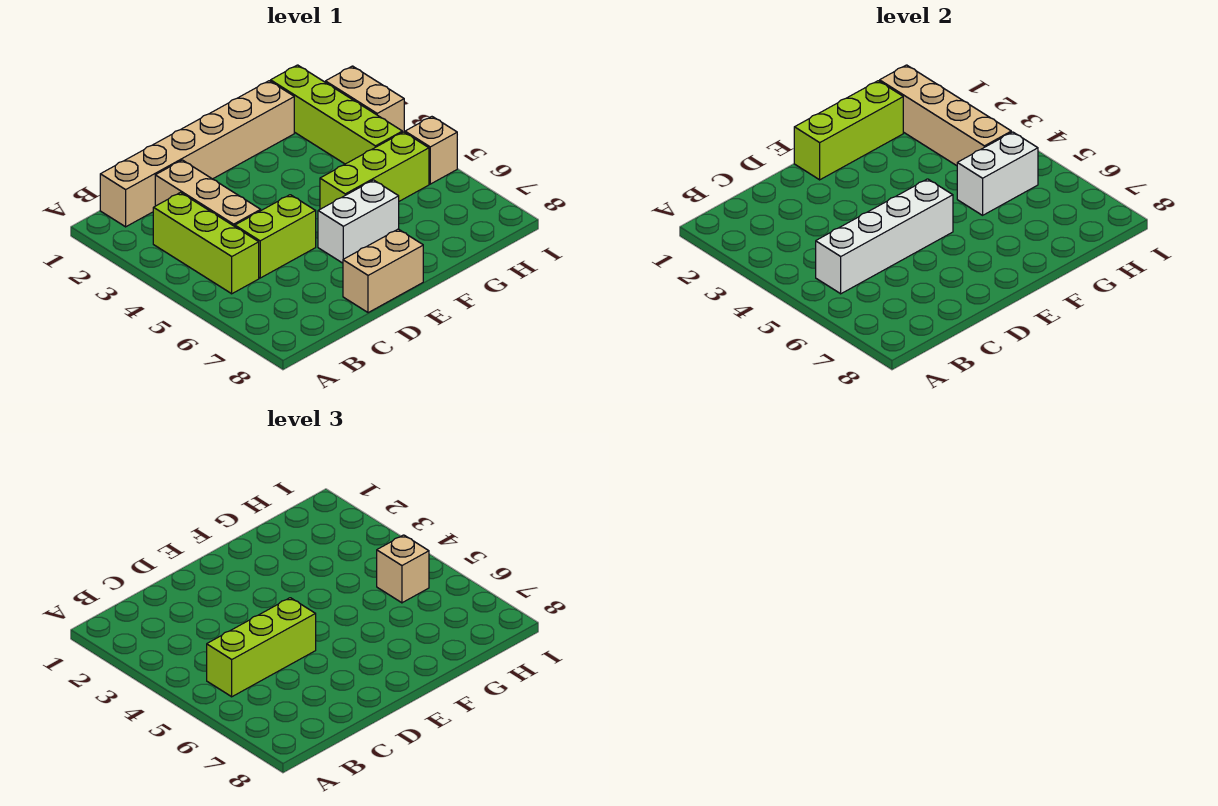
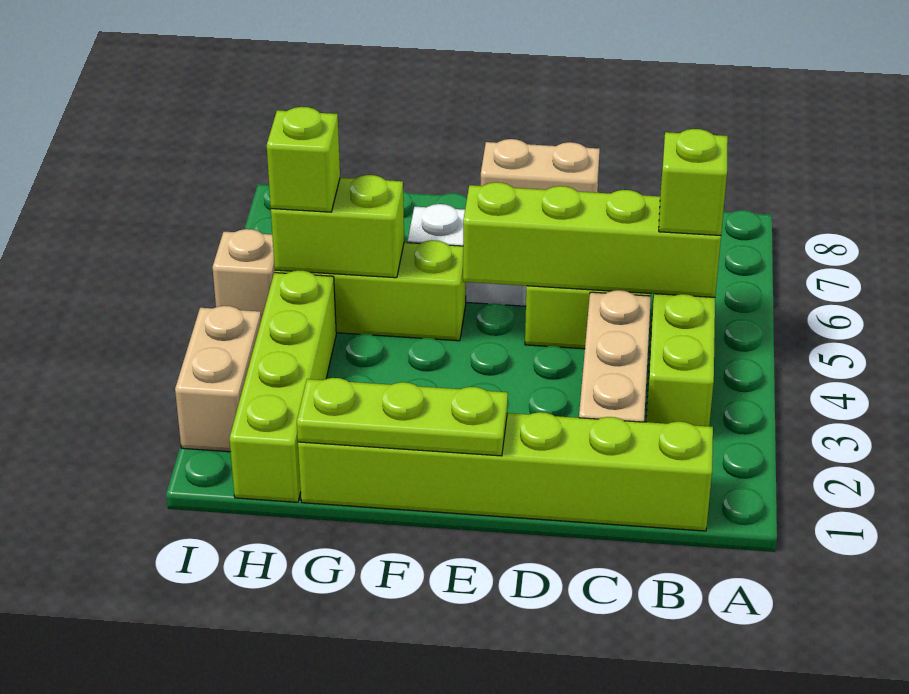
tan brick B1:G1 level 1 -> lime brick B1:G1 level 1
white brick B5:E5 level 2 -> lime brick B5:E5 level 2
lime brick B5:D5 level 3 -> lime brick B5 level 3
lime brick E1:G1 level 2 -> lime plate E1:G1 level 2
white brick G5:H5 level 2 -> lime brick G5:H5 level 2
tan brick H1:H4 level 2 -> none
tan brick H5 level 3 -> lime brick H5 level 3

